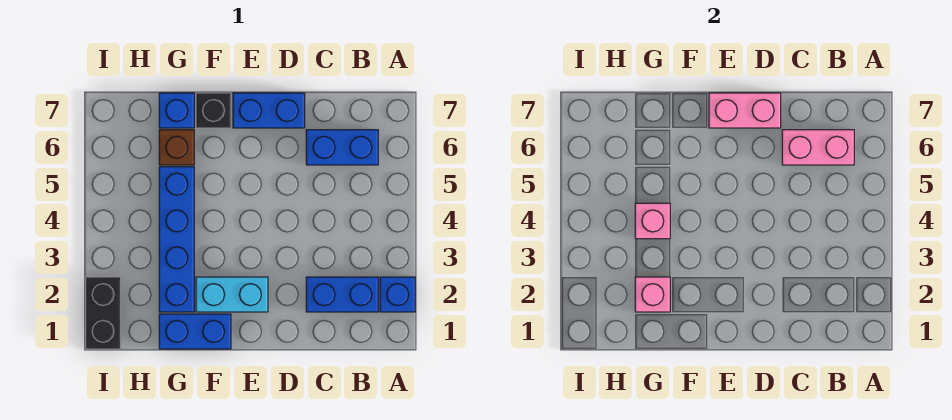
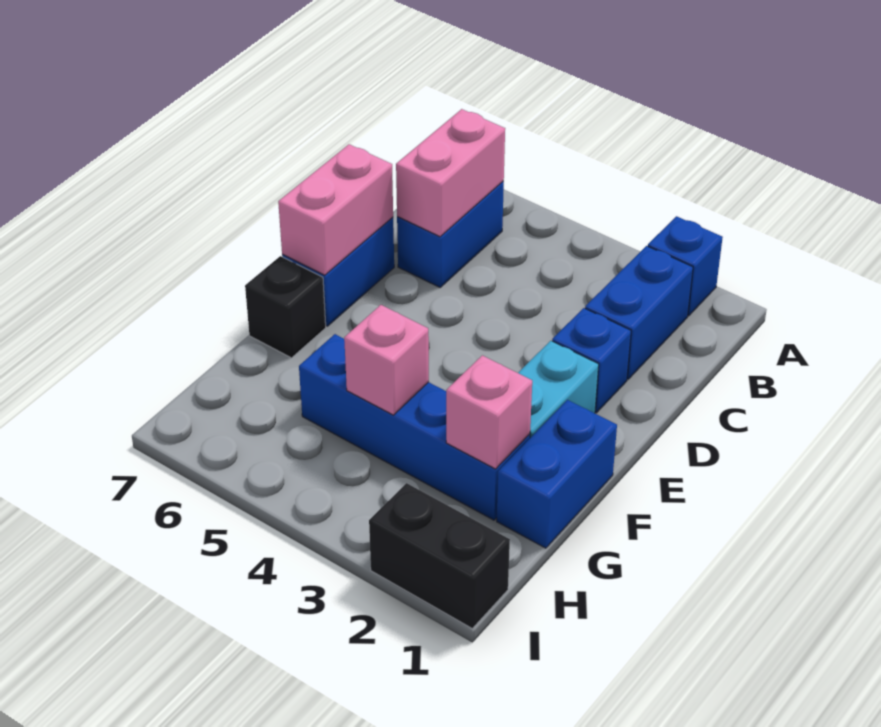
brown brick G6 level 1 -> none
blue brick G7 level 1 -> blue brick D2 level 1

